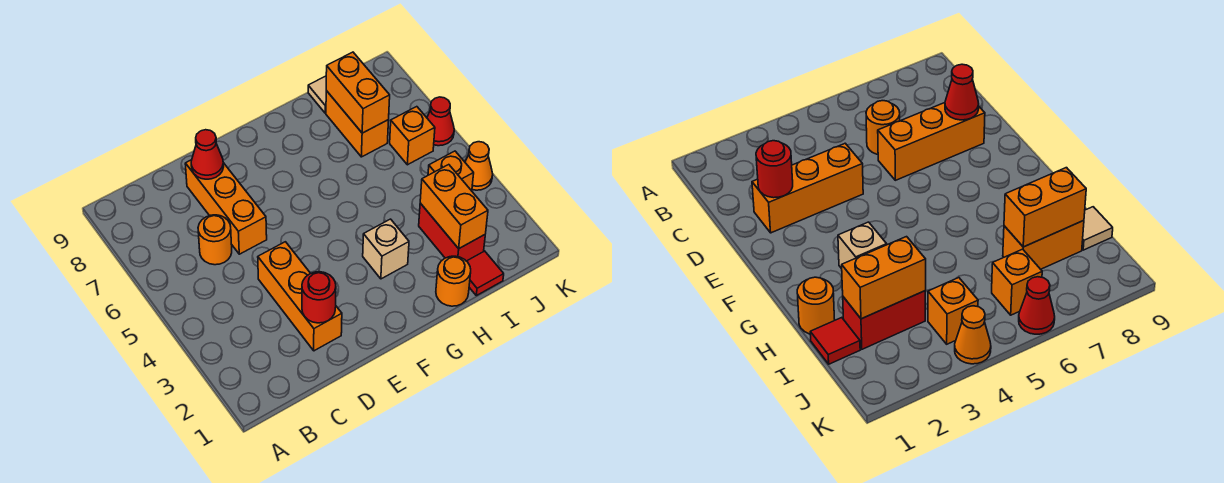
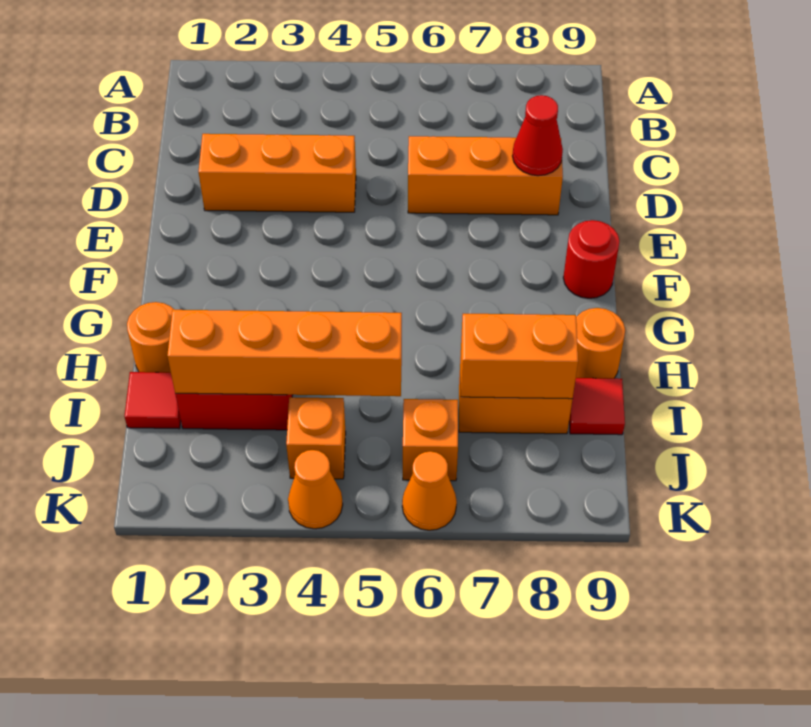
orange round brick C6 level 1 -> orange round brick H9 level 1
red round brick D2 level 2 -> red round brick F9 level 1
tan brick G3 level 1 -> none
orange brick I2:I3 level 2 -> orange brick I2:I5 level 2
tan tile I9 level 1 -> red tile I9 level 1
red cone K6 level 1 -> orange cone K6 level 1

